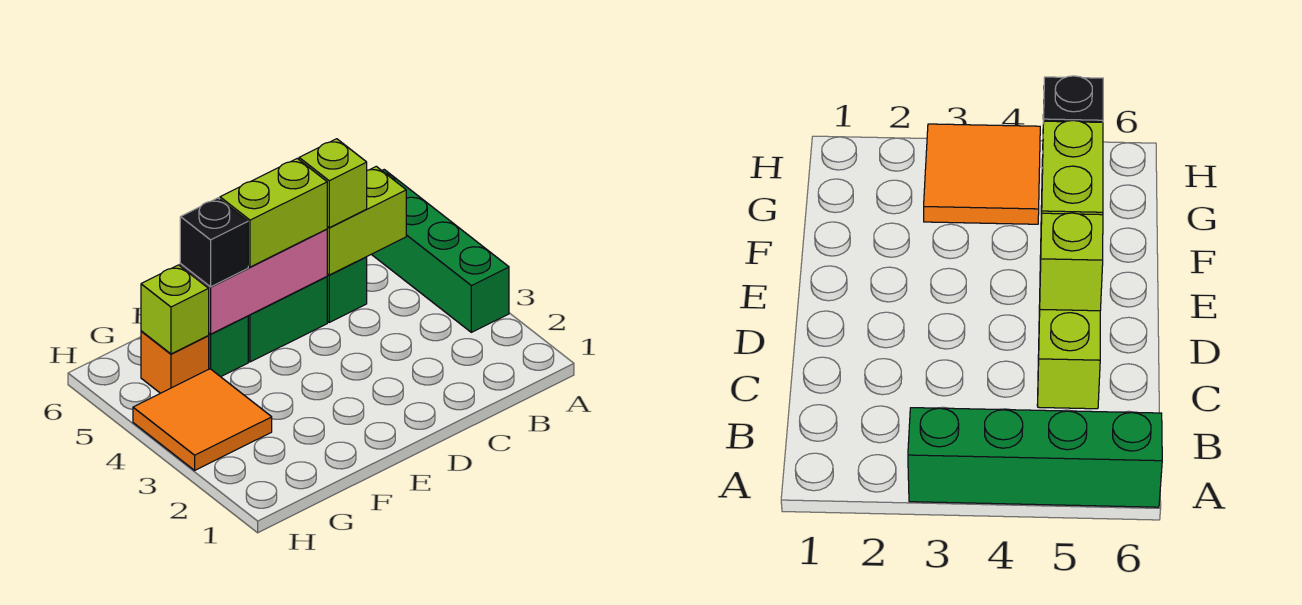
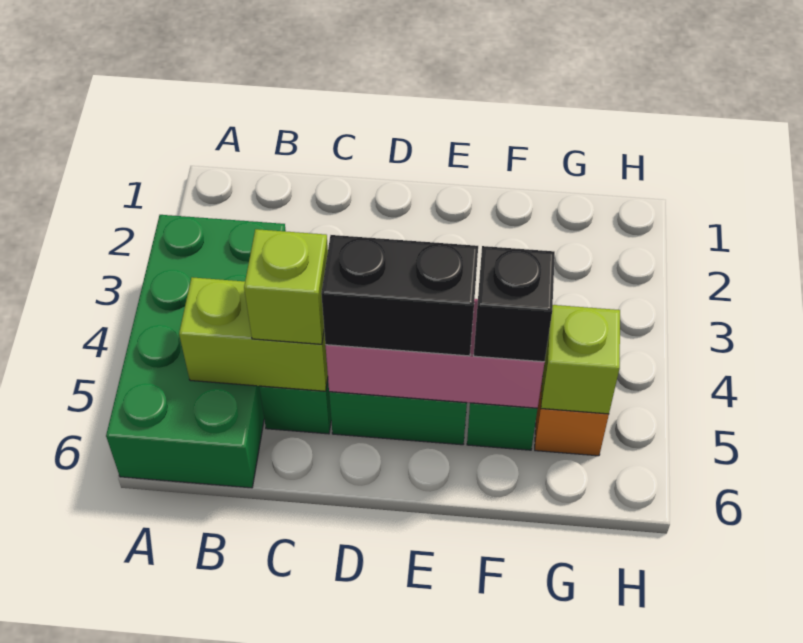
green brick A3:A6 level 1 -> green brick A3:B6 level 1
lime brick D5:E5 level 3 -> black brick D5:E5 level 3
orange tile G3:H4 level 1 -> none

